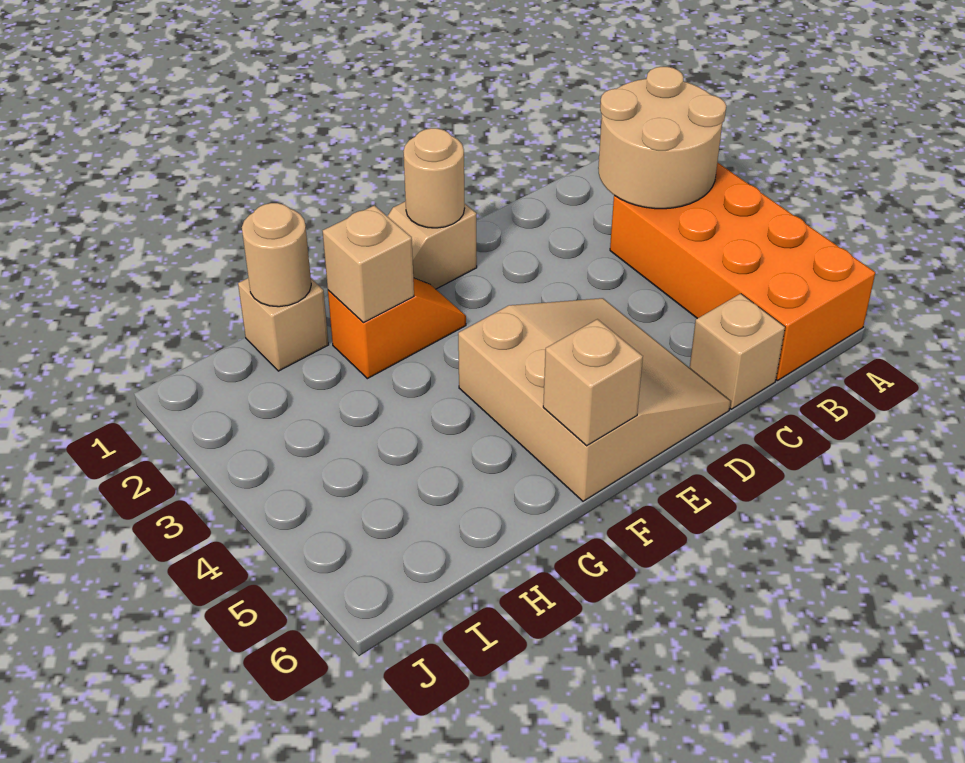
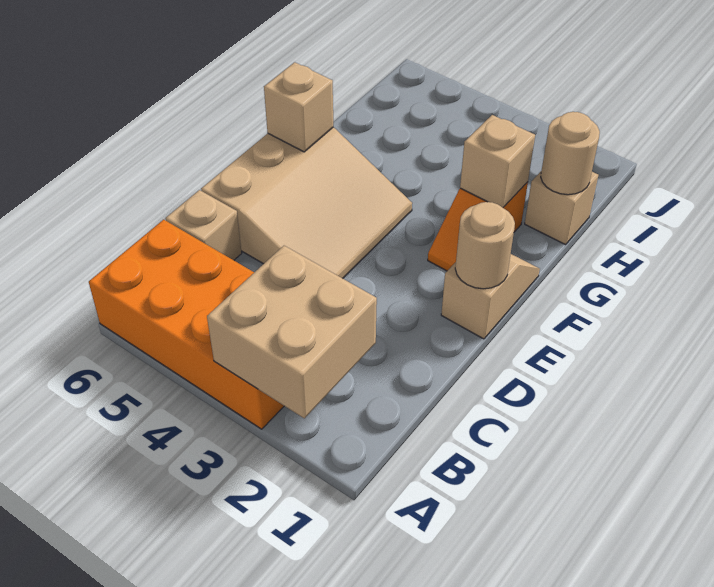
tan round brick A2:B3 level 2 -> tan brick A2:B3 level 2
tan slope D4:F6 level 1 top F -> tan slope D4:F6 level 1 top 6

